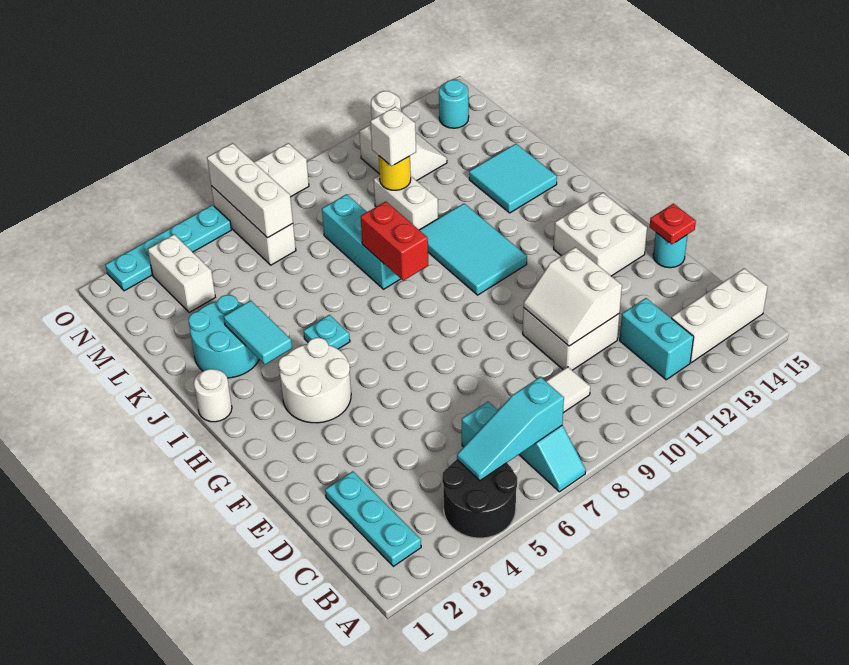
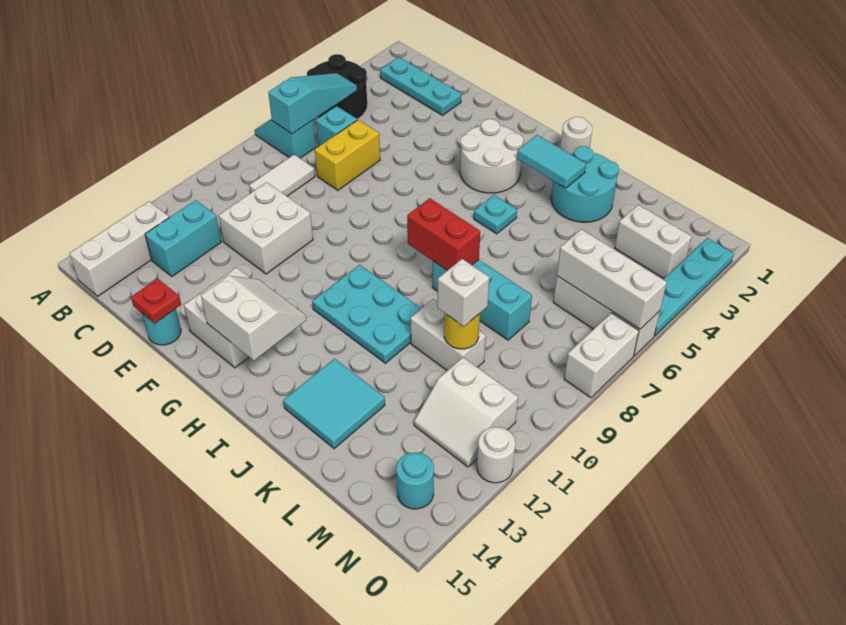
cyan brick B12:C12 level 1 -> cyan brick C12:C13 level 1
none -> yellow brick D6:D7 level 1
white slope D10:E11 level 2 top 11 -> white slope G13:H14 level 2 top 14
cyan tile H10:J11 level 1 -> cyan plate H10:J11 level 1

